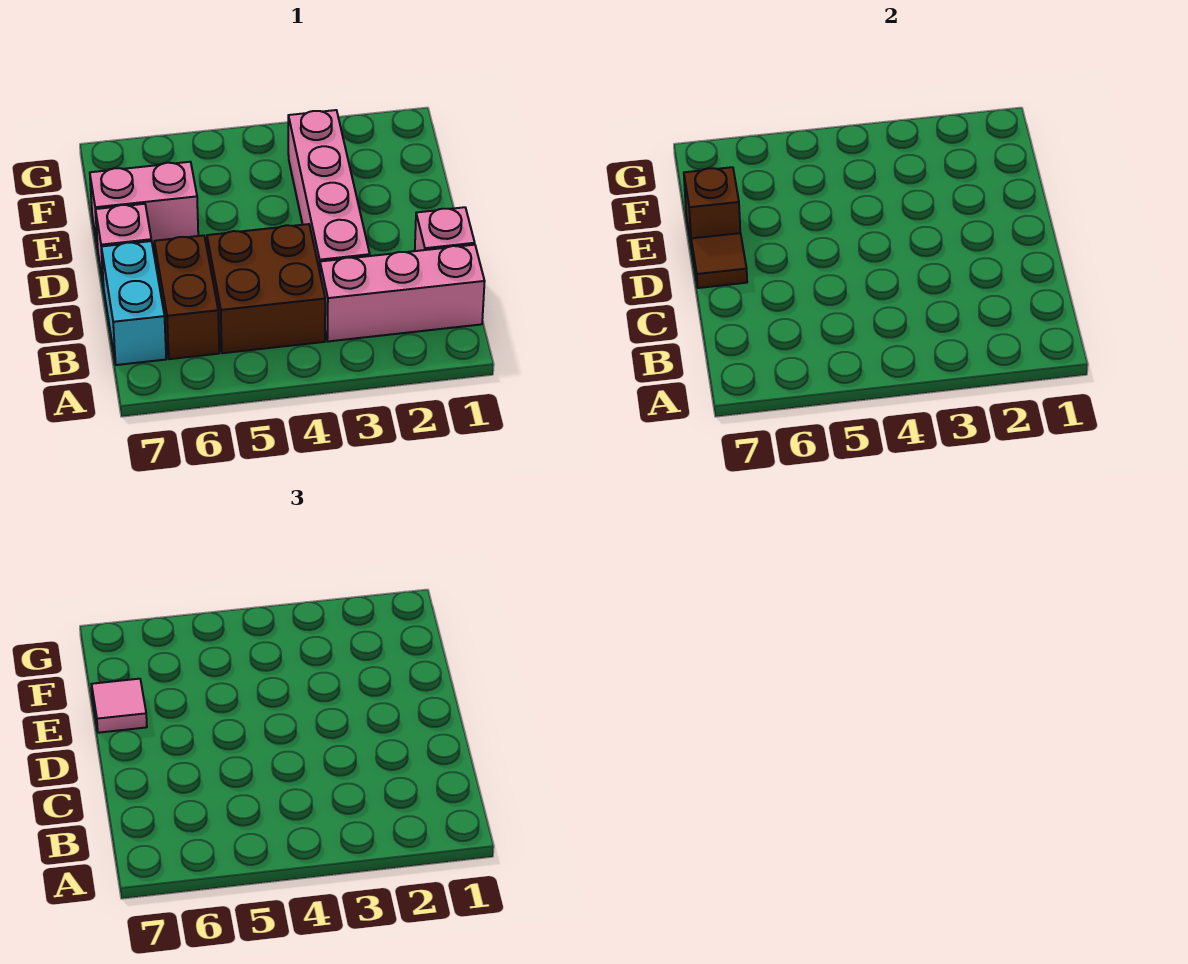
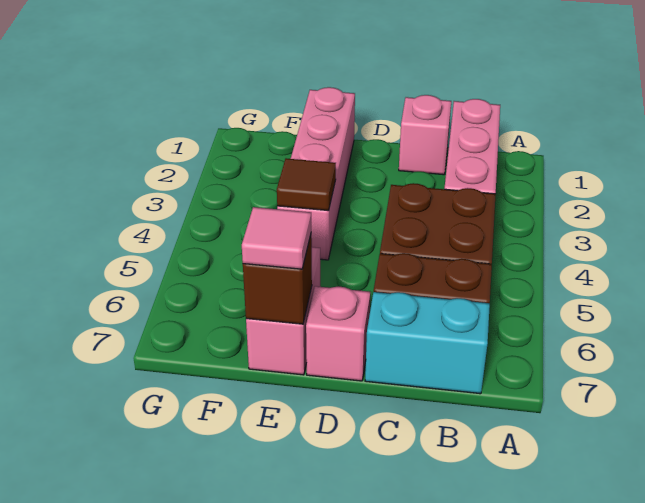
pink brick C3:F3 level 1 -> pink brick E1:E4 level 1
brown tile D7 level 2 -> brown tile E4 level 2

